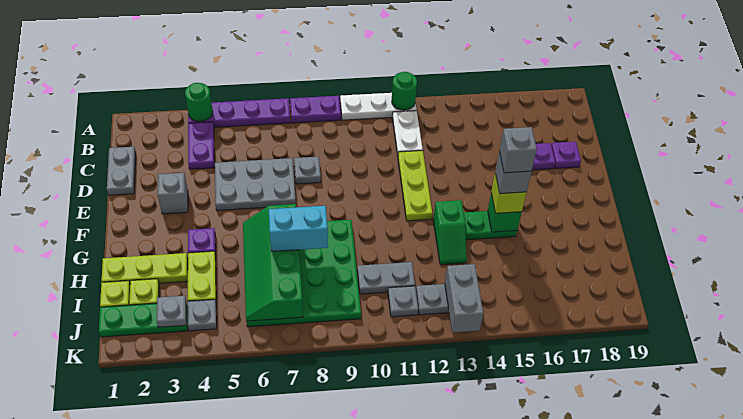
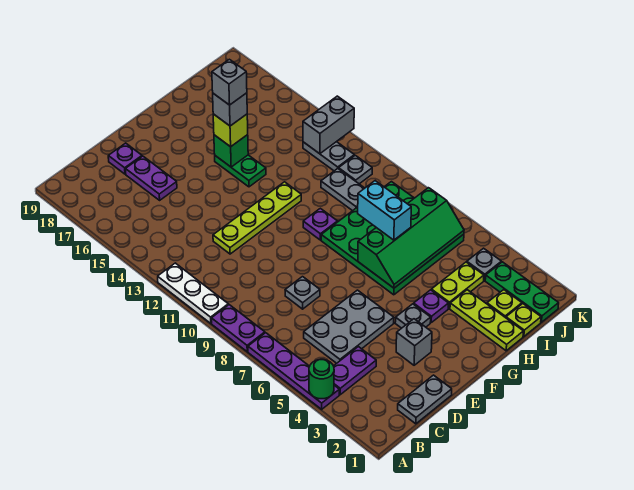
green round brick A12 level 2 -> none
white plate B12:C12 level 1 -> none
grey plate D5:E7 level 1 -> grey plate C5:E6 level 1
lime plate D12:F12 level 1 -> lime plate D12:G12 level 1
none -> purple plate G10 level 1
green slope G13:H13 level 1 top G -> none
grey plate J3 level 2 -> grey plate F4 level 1

